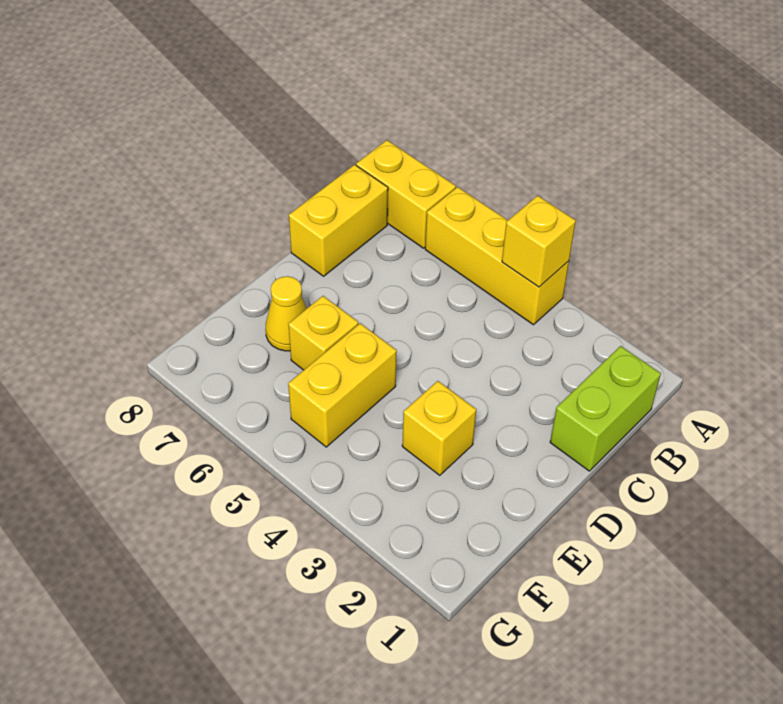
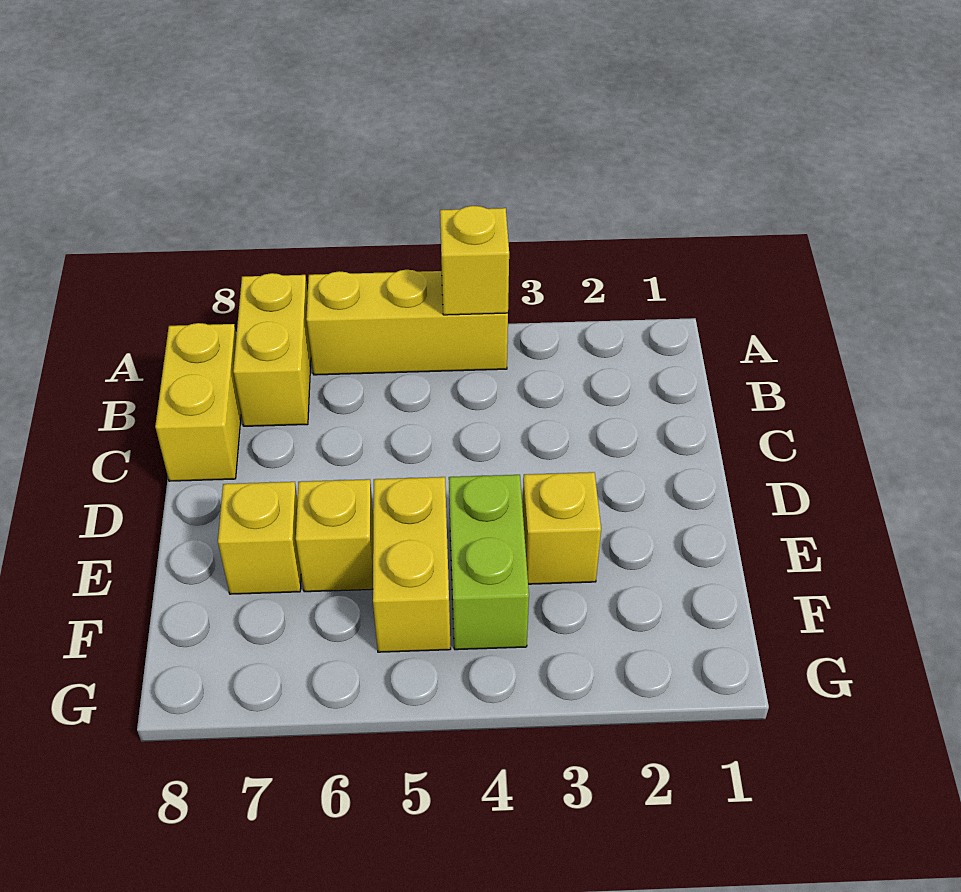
yellow brick A7:A8 level 1 -> yellow brick A7:B7 level 1
lime brick B1:C1 level 1 -> lime brick E4:F4 level 1
yellow cone E7 level 1 -> yellow brick E7 level 1

